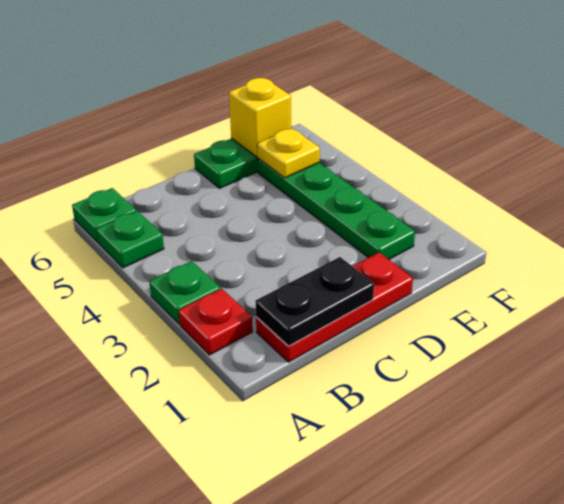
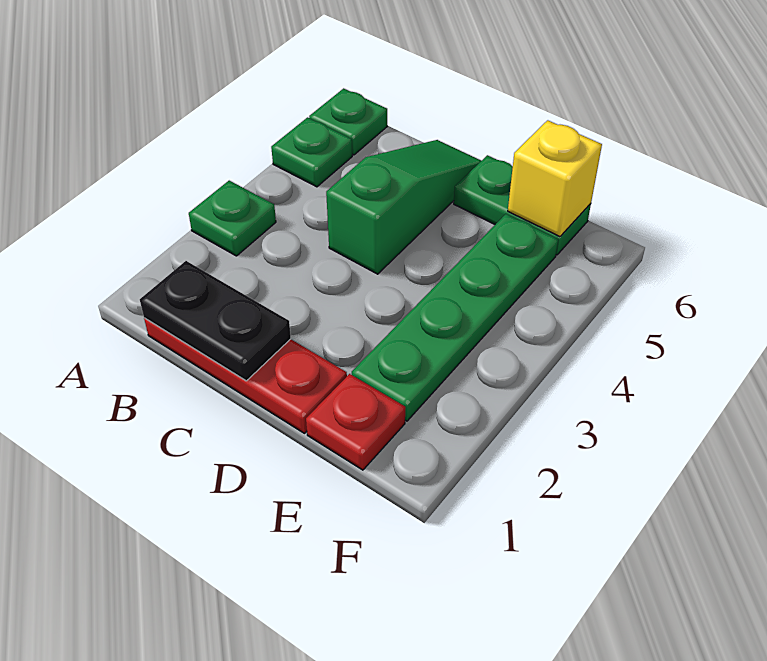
red plate A2 level 1 -> red plate E1 level 1
none -> green slope C4:C6 level 1 top 4
yellow plate E5 level 2 -> none

